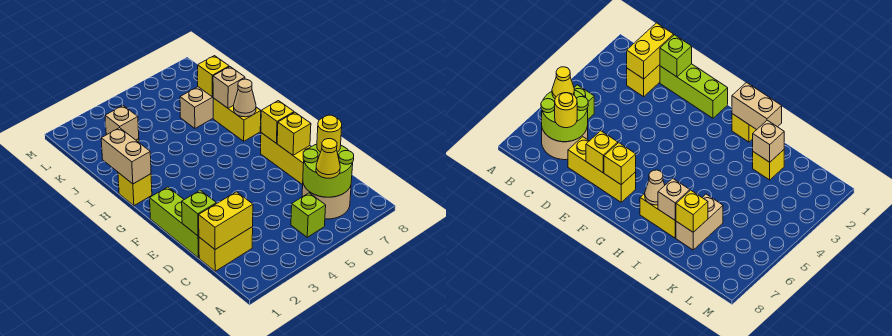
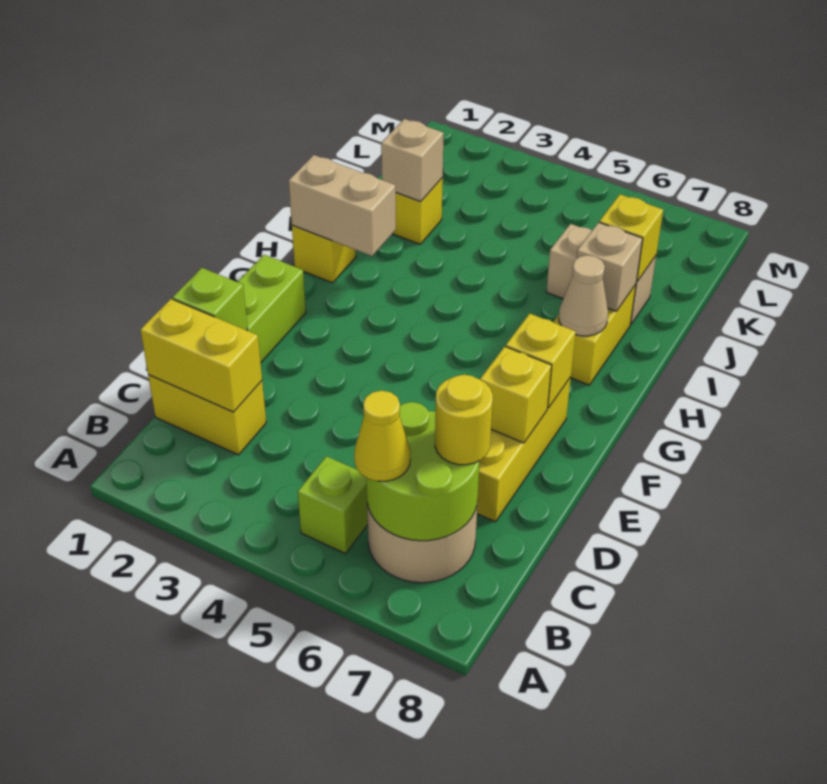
tan brick H1:I1 level 2 -> tan brick H1:H2 level 2

